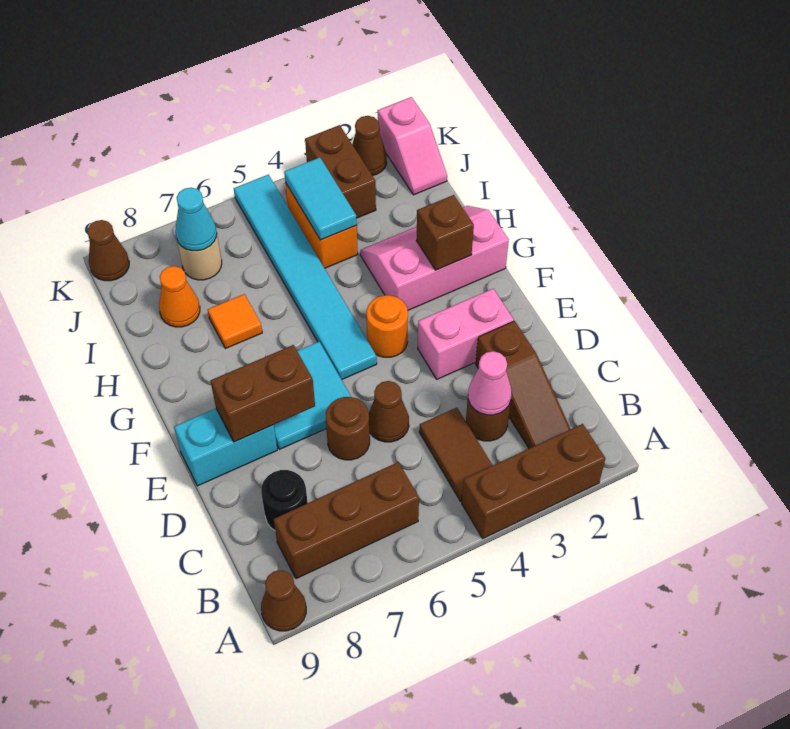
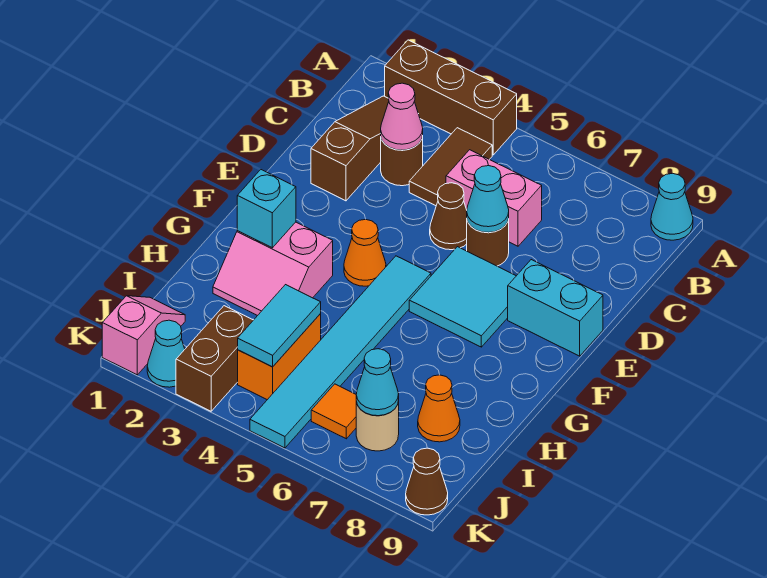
brown cone A9 level 1 -> cyan cone A9 level 1
brown brick B6:B8 level 1 -> none
black round brick C8 level 1 -> none
none -> cyan cone D6 level 2
pink brick E2:E3 level 1 -> pink brick C5:C6 level 1
brown brick E7:E8 level 2 -> none
orange round brick F4 level 1 -> orange cone F4 level 1
pink slope G1:H3 level 1 top G -> pink slope G2:H3 level 1 top G
brown brick G2 level 2 -> cyan brick G2 level 2
orange tile H7 level 1 -> orange tile J6 level 1
brown cone K2 level 1 -> cyan cone K2 level 1

